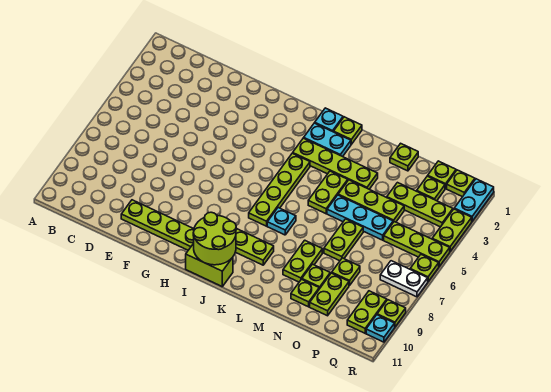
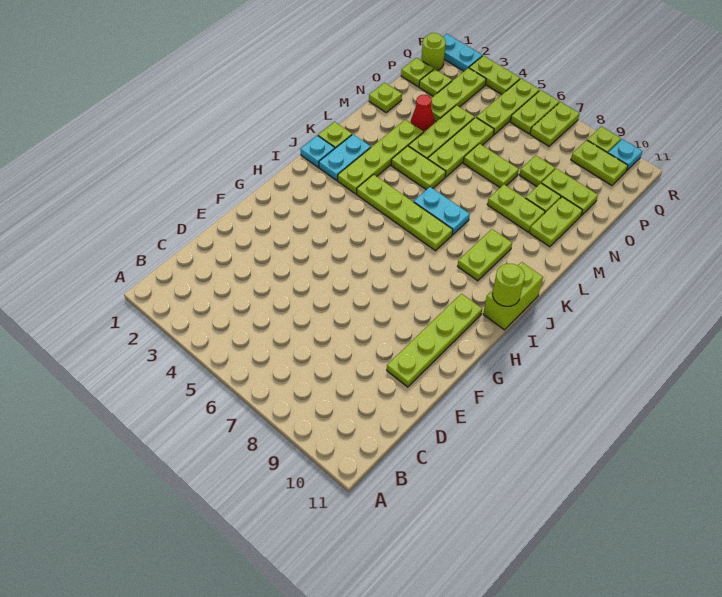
lime round brick I10:J11 level 2 -> lime round brick I11 level 2
cyan plate K7 level 1 -> cyan plate K6:K7 level 1
cyan plate M5:O5 level 1 -> lime plate M5:O5 level 1
none -> red cone N3 level 1
lime plate N10 level 1 -> lime plate M10:N10 level 1
lime plate Q1 level 1 -> lime round brick Q1 level 1
white plate Q7:R7 level 1 -> lime plate Q7:R7 level 1
lime plate R6 level 1 -> lime plate Q6:R6 level 1

